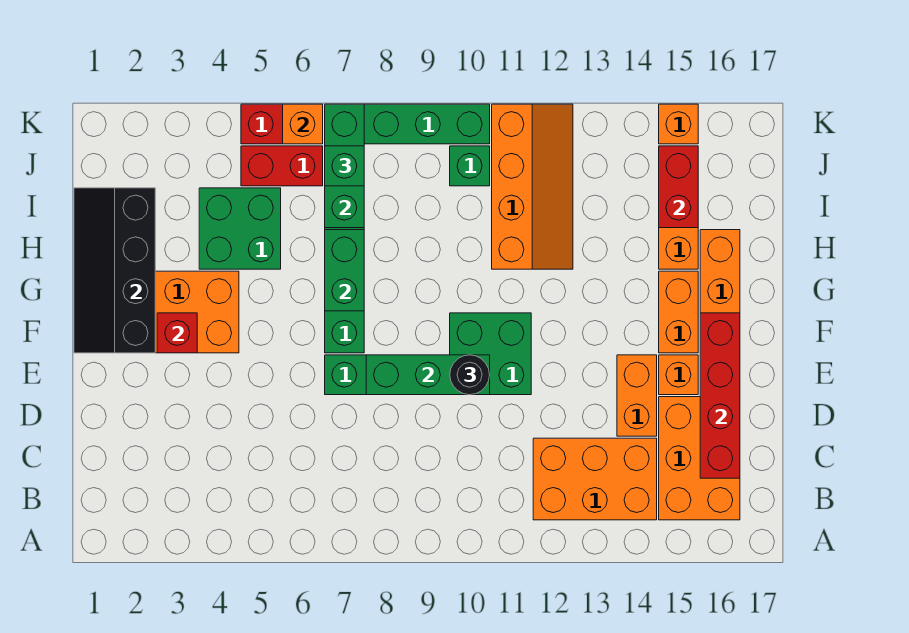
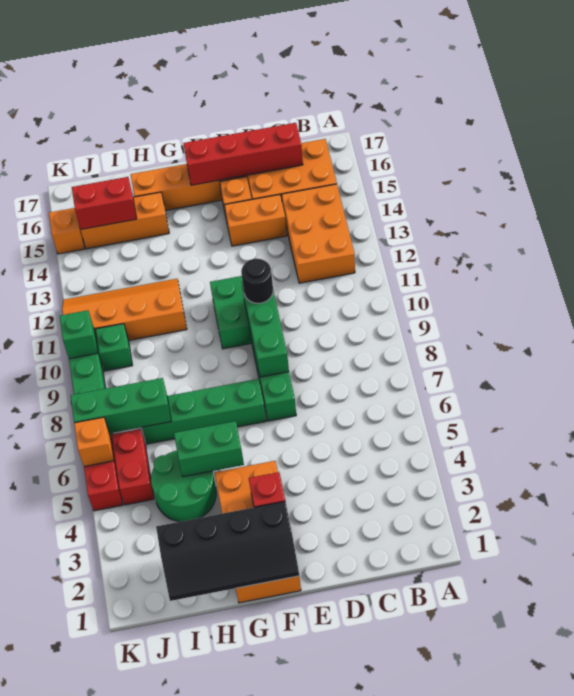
orange brick F15:G15 level 1 -> none
green brick G7:H7 level 2 -> green brick G5:H5 level 2
green brick H4:I5 level 1 -> green round brick H4:I5 level 1
green brick J7 level 3 -> green brick K10 level 2

